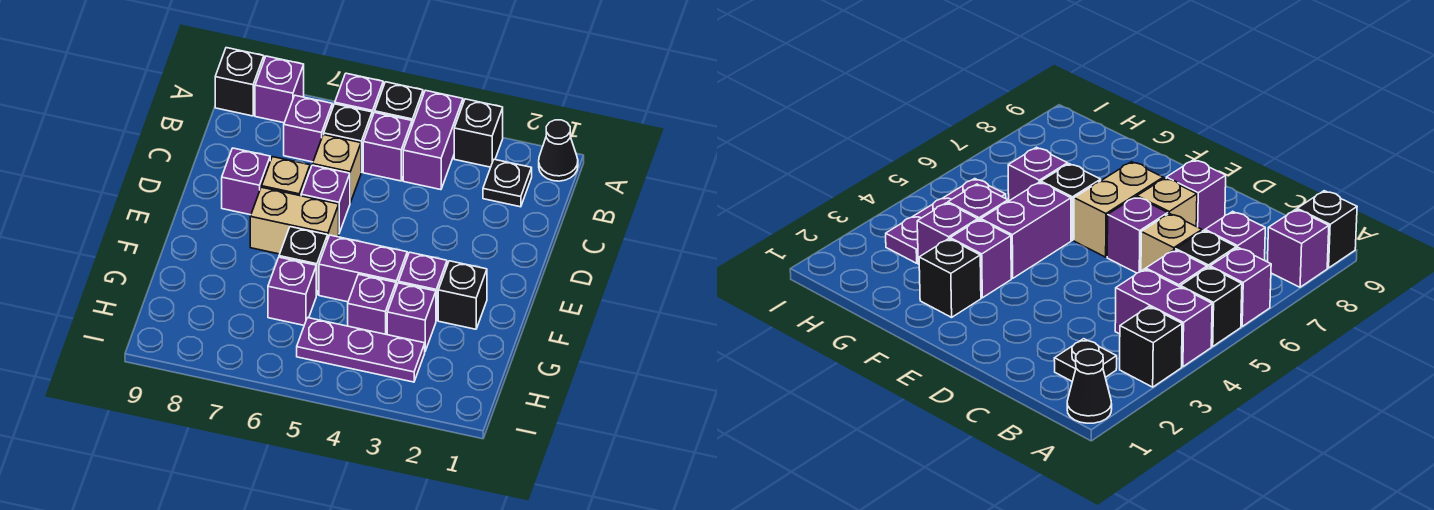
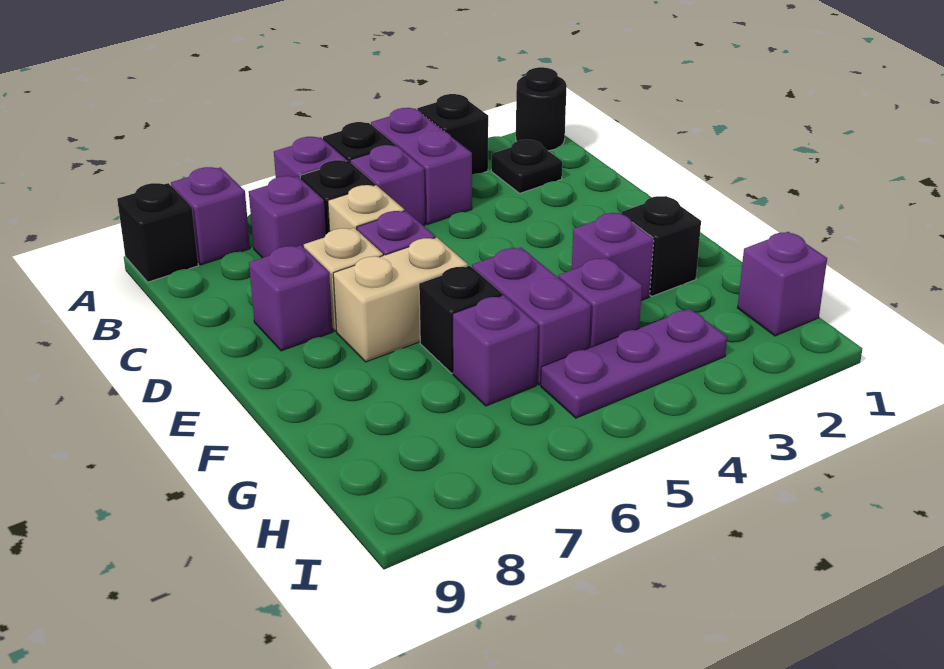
black cone A1 level 1 -> black round brick A1 level 1
purple brick F4:F5 level 1 -> purple brick F5:G5 level 1
purple brick G3 level 1 -> purple brick H1 level 1

